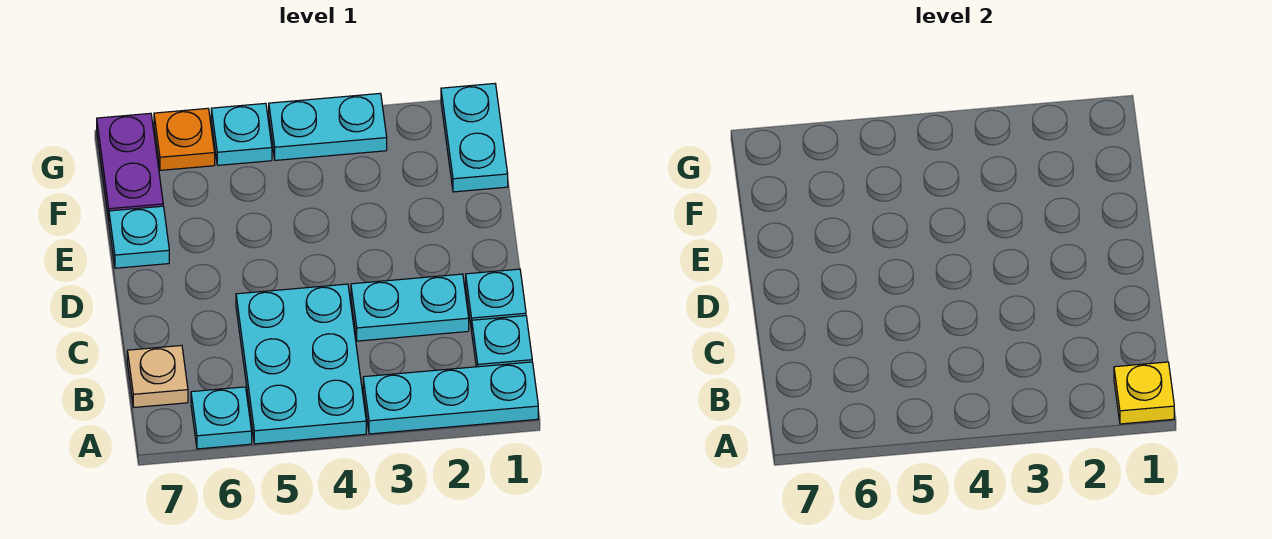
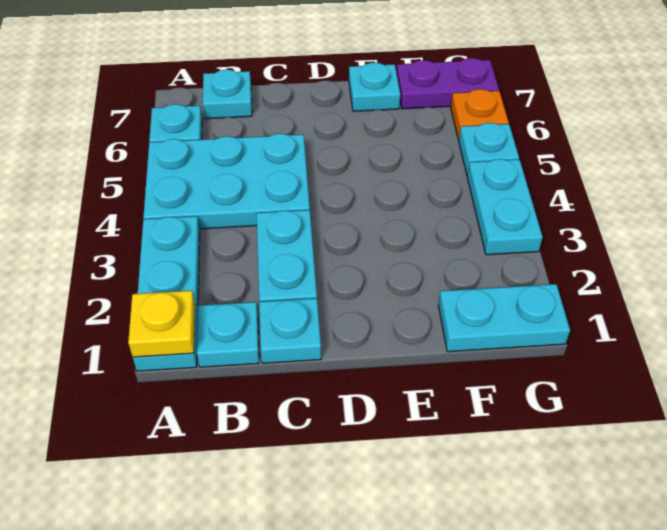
tan plate B7 level 1 -> cyan plate B7 level 1

